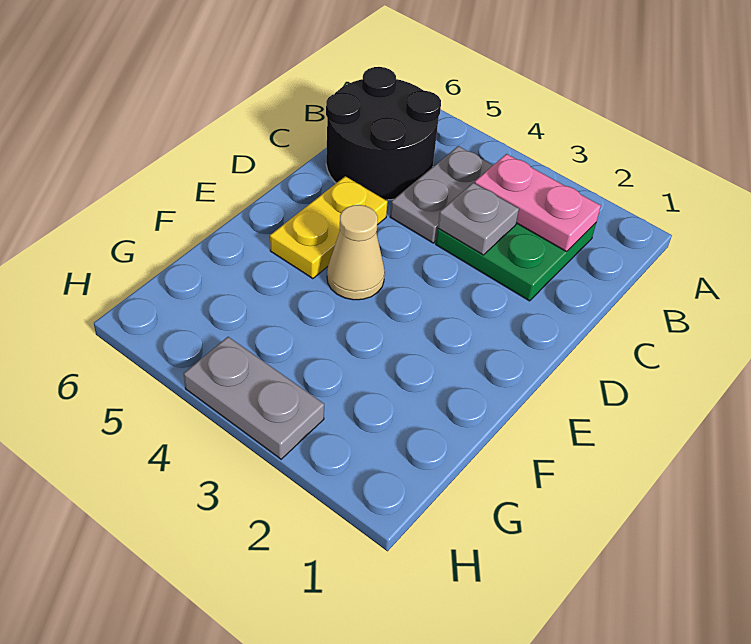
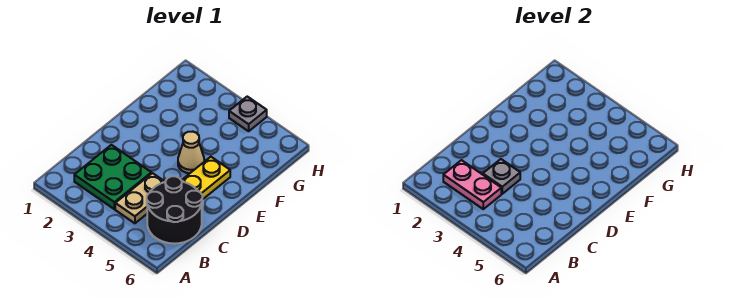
grey plate B4:C4 level 1 -> tan plate B4:C4 level 1
grey plate H3:H4 level 1 -> grey plate H4 level 1

